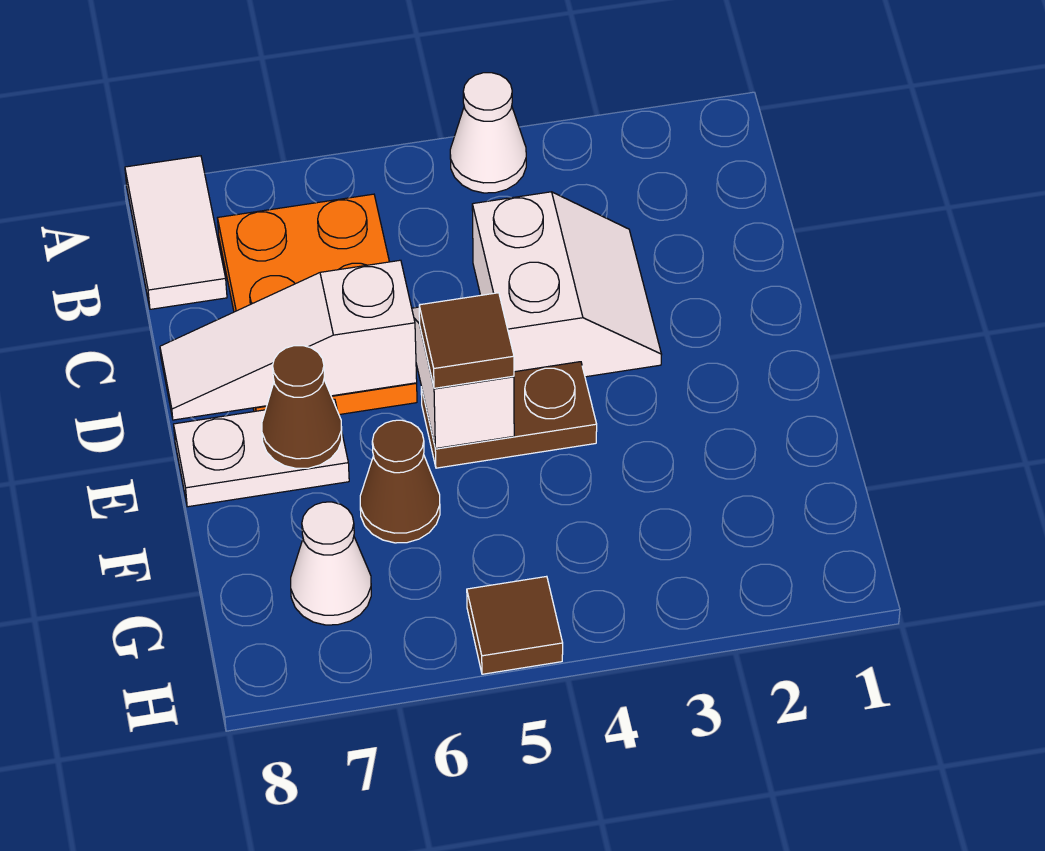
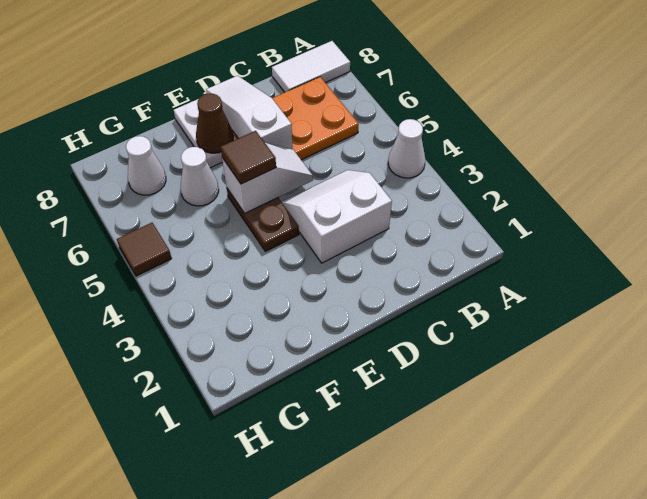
white slope C3:D4 level 1 top 4 -> white slope C3:D4 level 1 top 3
brown cone F6 level 1 -> white cone F6 level 1

